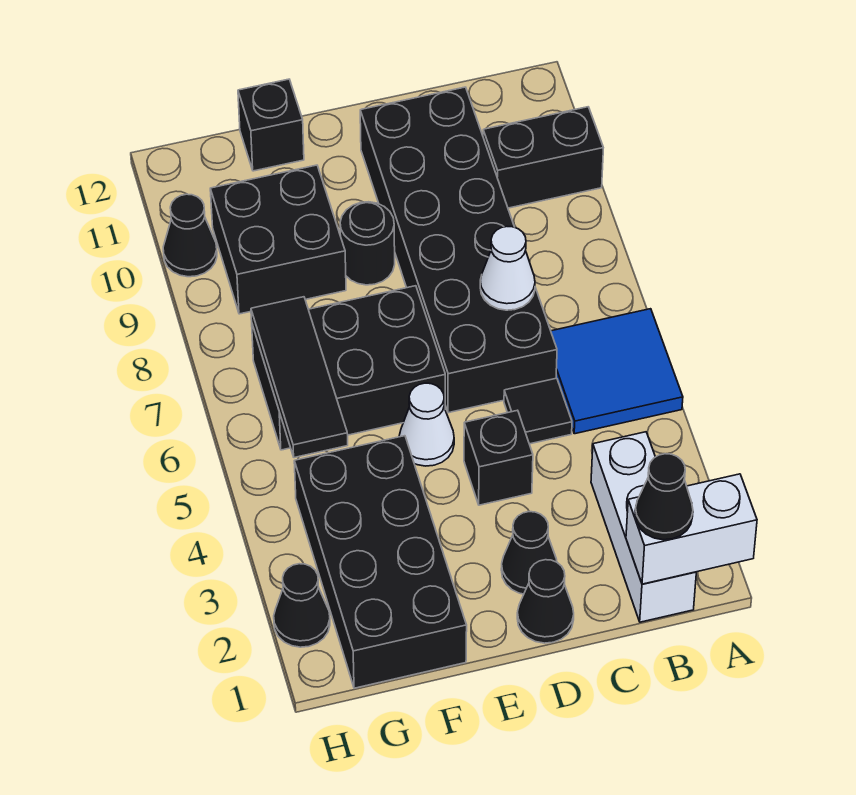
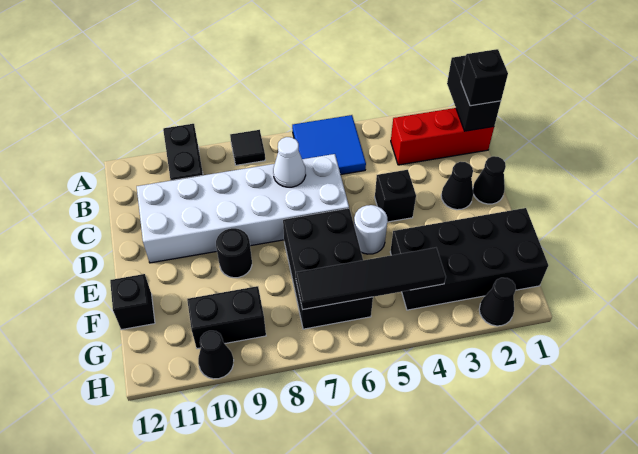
white brick A1:B1 level 2 -> black brick A1:B1 level 2
white brick B1:B3 level 1 -> red brick B1:B3 level 1
black cone B1 level 3 -> black brick B1 level 3
black tile C5 level 1 -> black tile A8 level 1
black brick C6:D11 level 1 -> white brick C6:D11 level 1
white cone E5 level 1 -> white round brick E5 level 1
black brick F9:G10 level 1 -> black brick G9:G10 level 1
black tile G5:G7 level 2 -> black tile G4:G7 level 2

